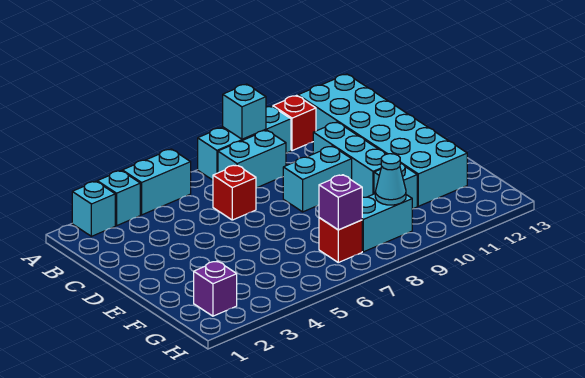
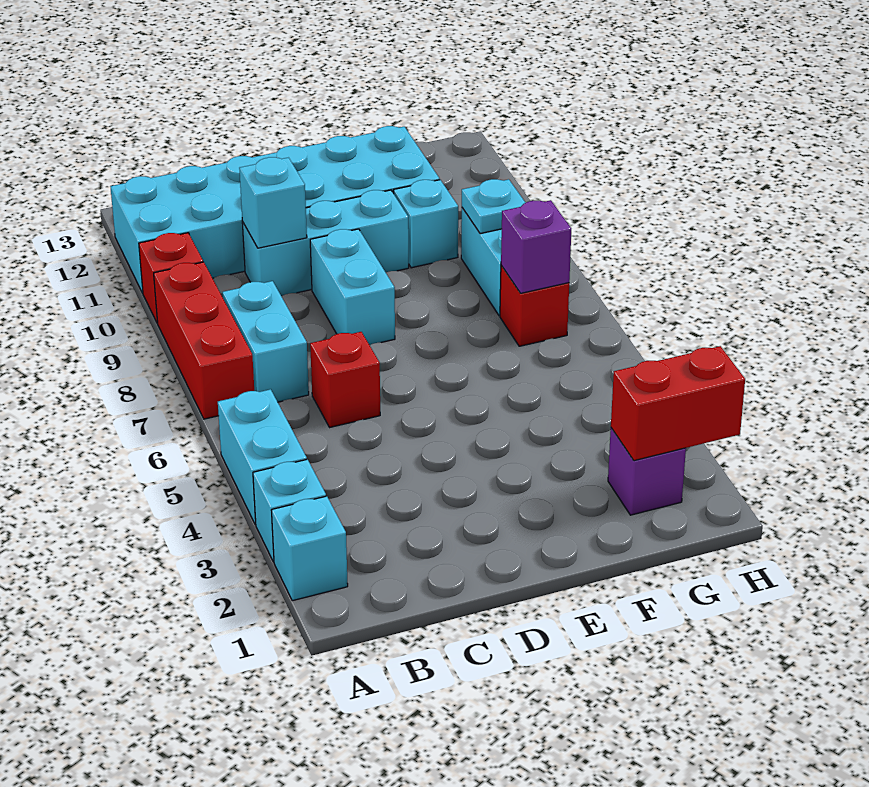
cyan brick A7:A9 level 1 -> red brick A7:A9 level 1
cyan brick A8 level 2 -> cyan brick C10 level 2
none -> red brick G2:H2 level 2
cyan cone G9 level 2 -> cyan plate G9 level 2

